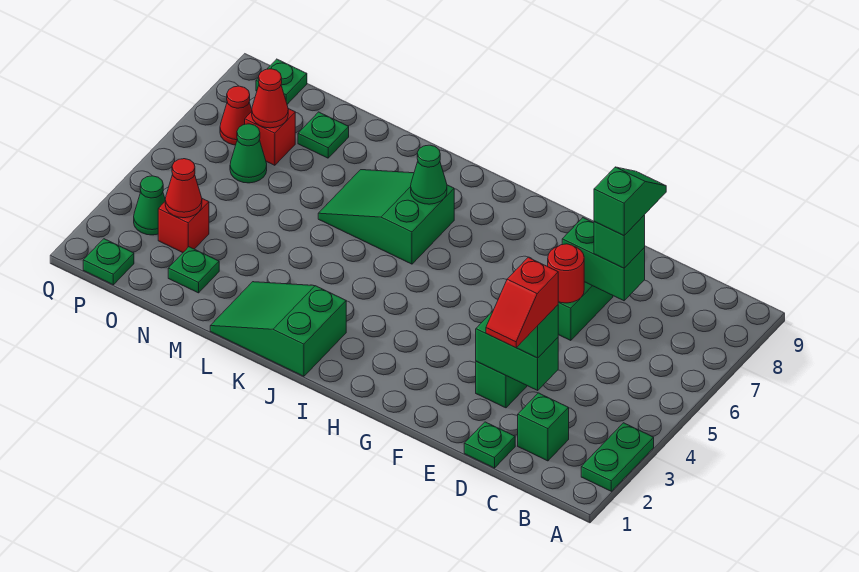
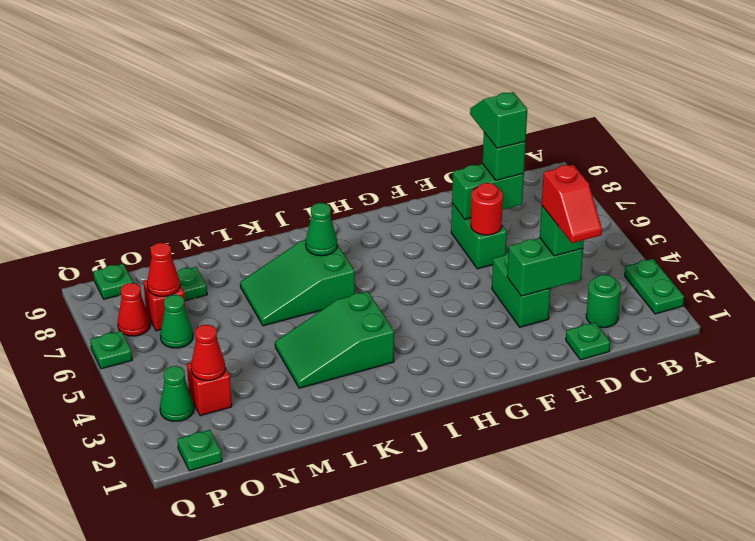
green brick C2 level 1 -> green round brick C2 level 1
green slope J1:L2 level 1 top J -> green slope J3:L4 level 1 top J
green plate N2 level 1 -> green plate Q6 level 1

